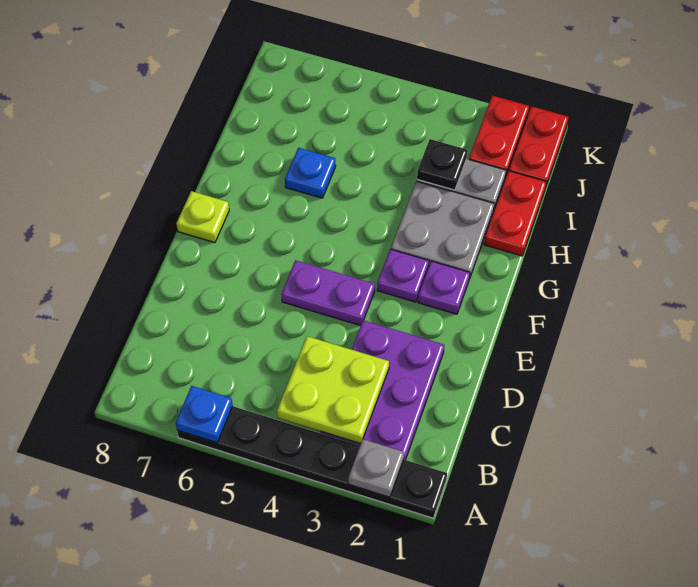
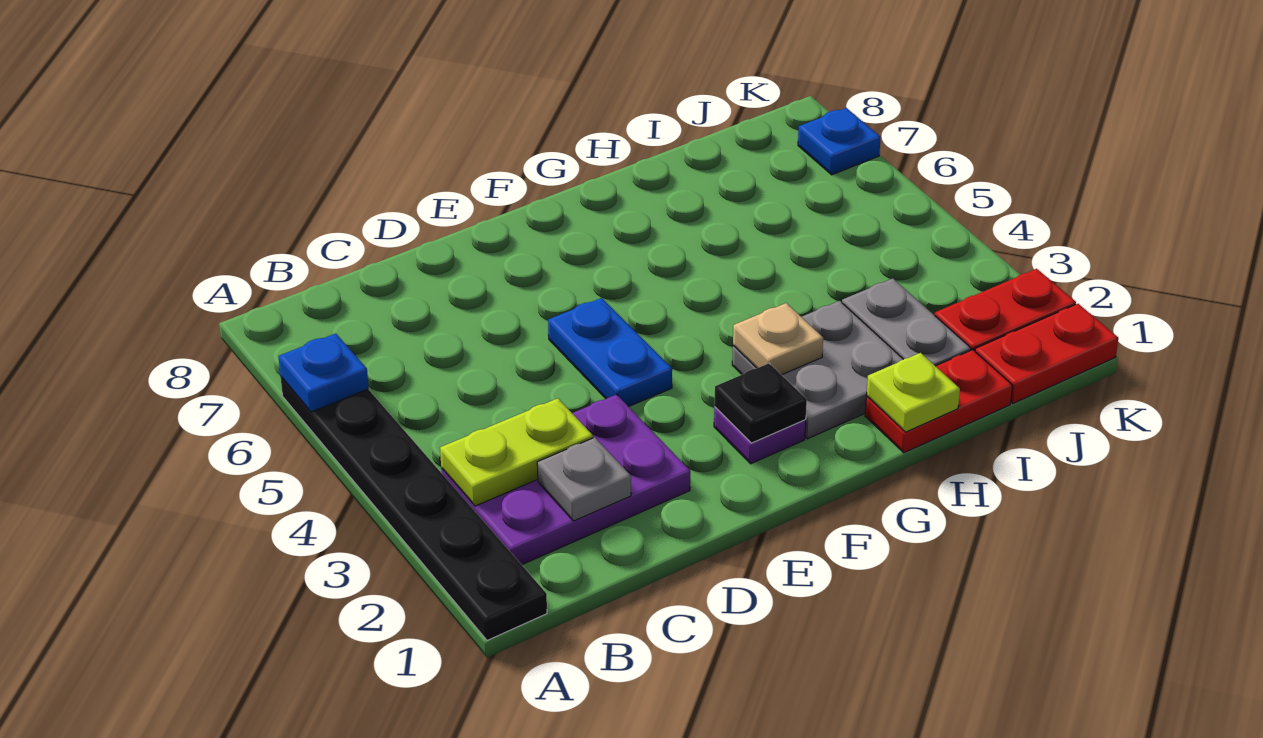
grey plate A2 level 2 -> grey plate C2 level 2
lime plate B3:C4 level 2 -> lime plate B3:C3 level 2
purple plate E4:E5 level 1 -> blue plate E4:E5 level 1
purple plate F3 level 1 -> none
lime plate F8 level 1 -> lime plate H1 level 2
none -> tan plate G3 level 2
blue plate H6 level 1 -> blue plate K7 level 1
black plate I3 level 2 -> black plate F2 level 2

